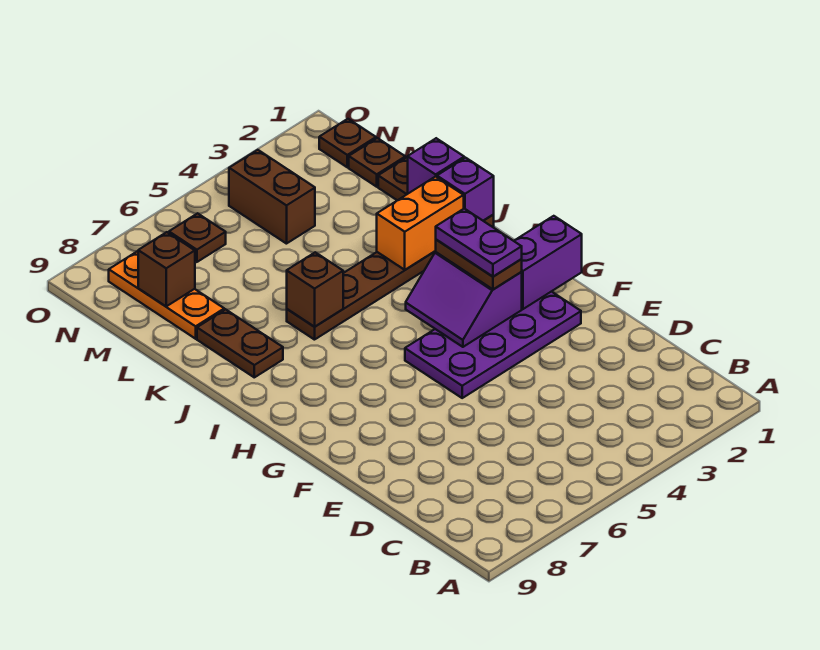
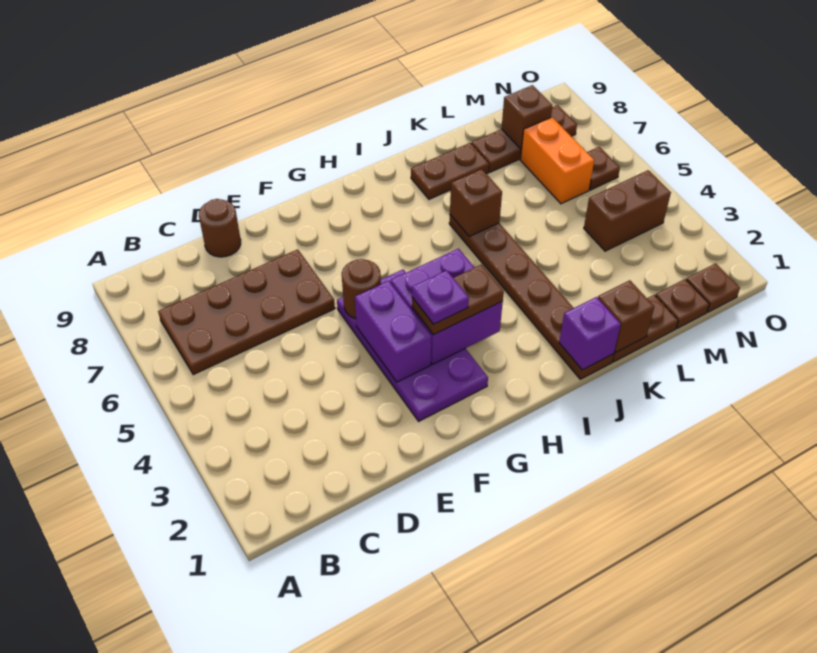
none -> brown plate B6:E7 level 1
none -> brown round brick D9 level 1
none -> brown round brick F5 level 2
purple brick G1:G2 level 2 -> purple brick F3:F4 level 2
purple slope G3:H4 level 2 top 3 -> purple brick G3:H4 level 2
purple plate G3:H3 level 4 -> purple plate G3 level 4
orange brick J2:J3 level 2 -> orange brick M6:M7 level 1
purple brick K1 level 2 -> brown brick K1 level 2
orange plate L8:N8 level 1 -> brown plate L8:N8 level 1

